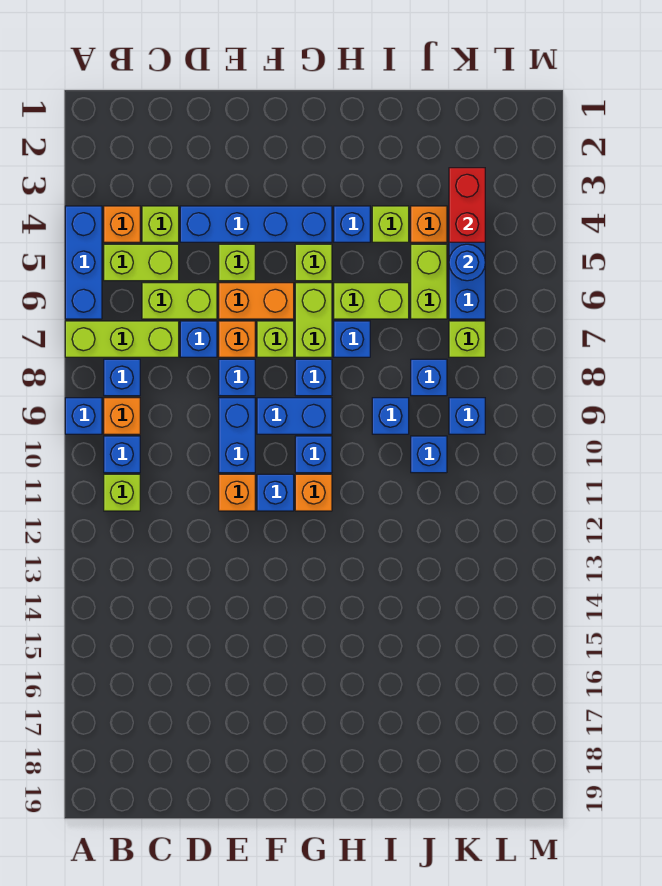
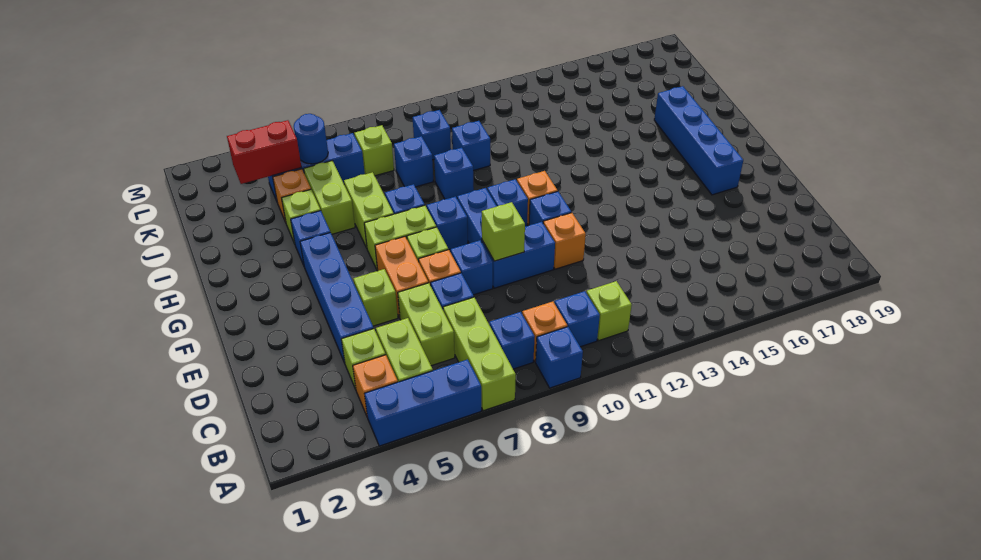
none -> blue brick F17:I17 level 1
lime brick G5 level 1 -> lime brick E9 level 2
lime brick J5:J6 level 1 -> lime brick I5:J5 level 1

